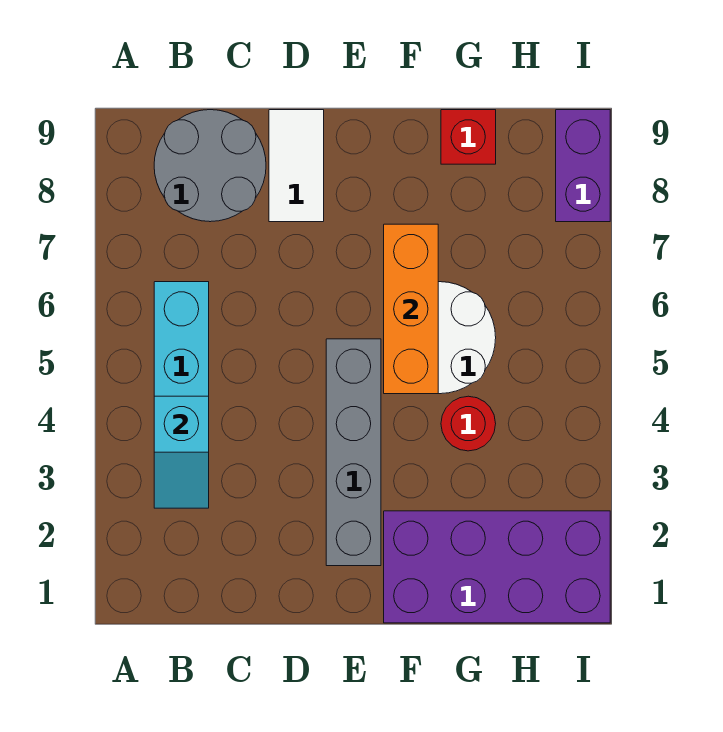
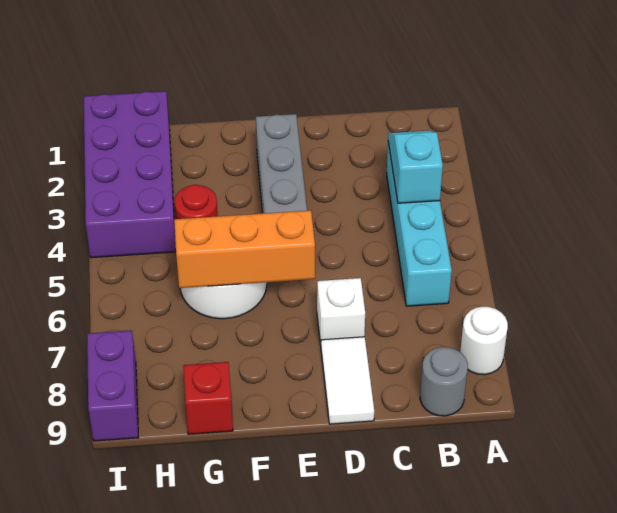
none -> white round brick A8 level 1
grey round brick B8:C9 level 1 -> grey round brick B9 level 1
none -> white brick D7 level 1
purple brick F1:I2 level 1 -> purple brick H1:I4 level 1
orange brick F5:F7 level 2 -> orange brick E6:G6 level 2

